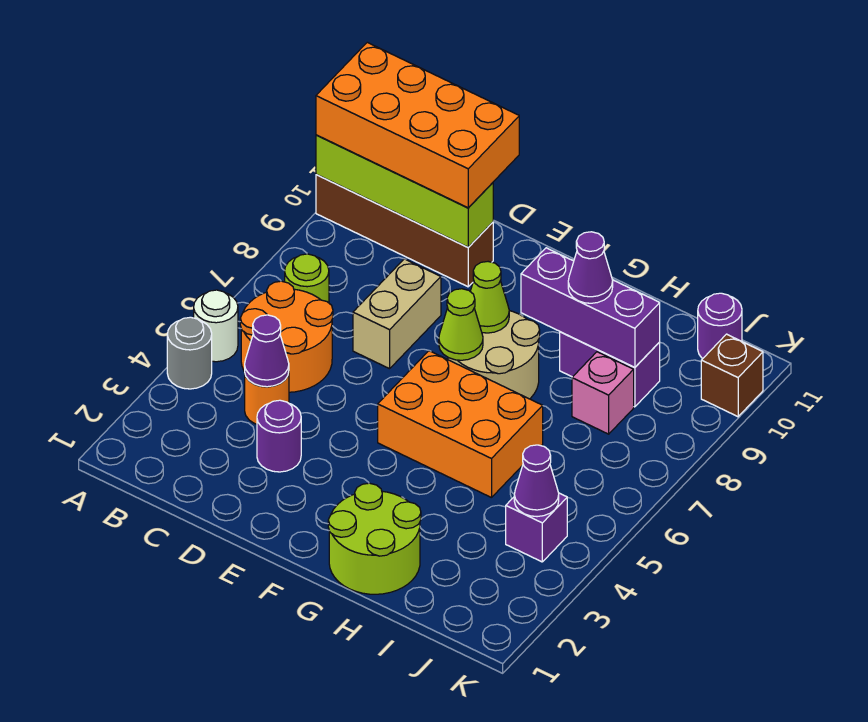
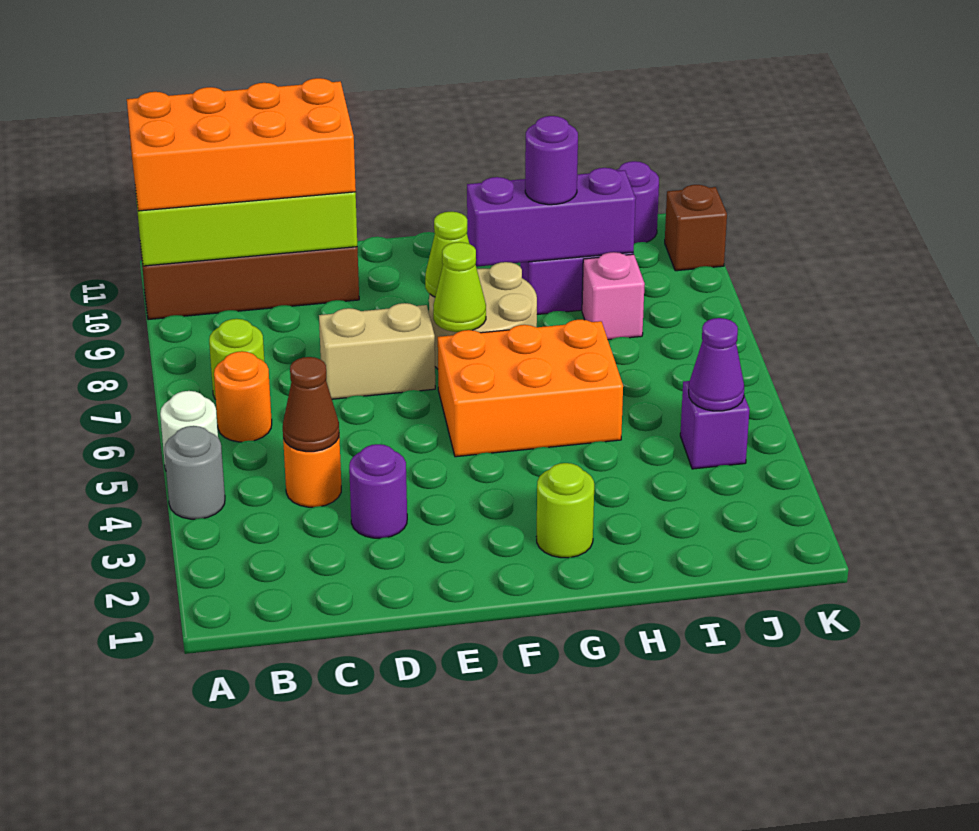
orange round brick B5:C6 level 1 -> orange round brick B6 level 1
purple cone C4 level 2 -> brown cone C4 level 2
tan brick D7:D8 level 1 -> tan brick D7:E7 level 1
lime round brick G1:H2 level 1 -> lime round brick G2 level 1
purple cone H9 level 3 -> purple round brick H9 level 3

